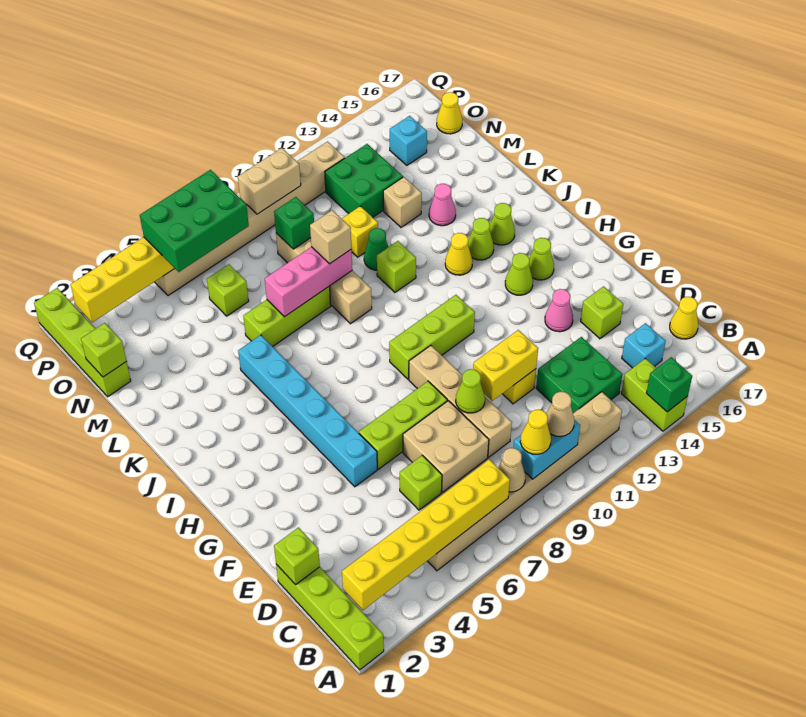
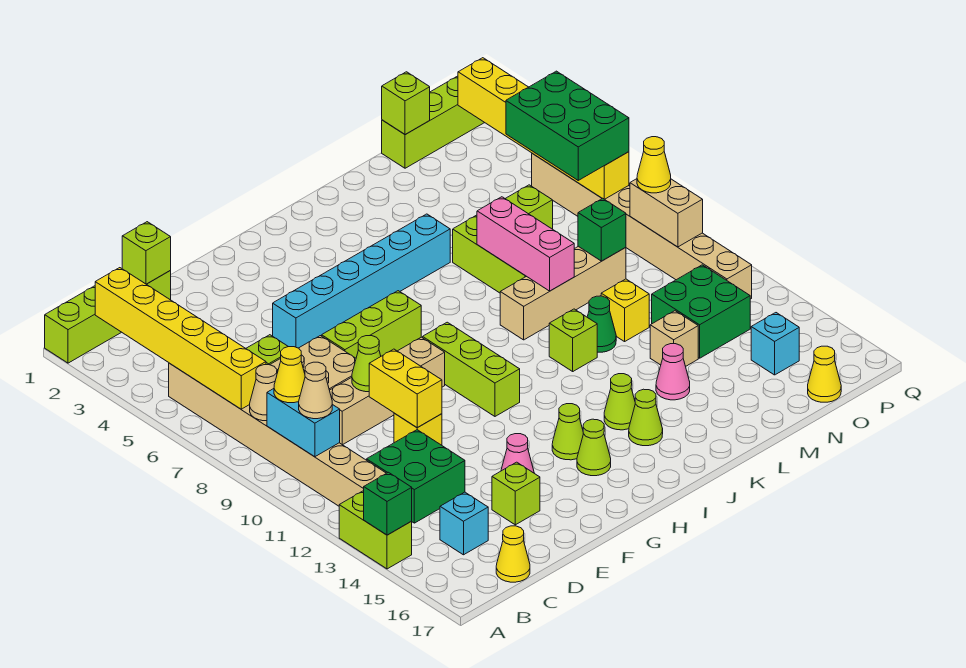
lime brick A14:B14 level 1 -> lime brick A13:A14 level 1
lime brick F6:F8 level 1 -> lime brick F7:H7 level 1
yellow cone J13 level 1 -> yellow cone P9 level 3
tan brick L9 level 3 -> none

